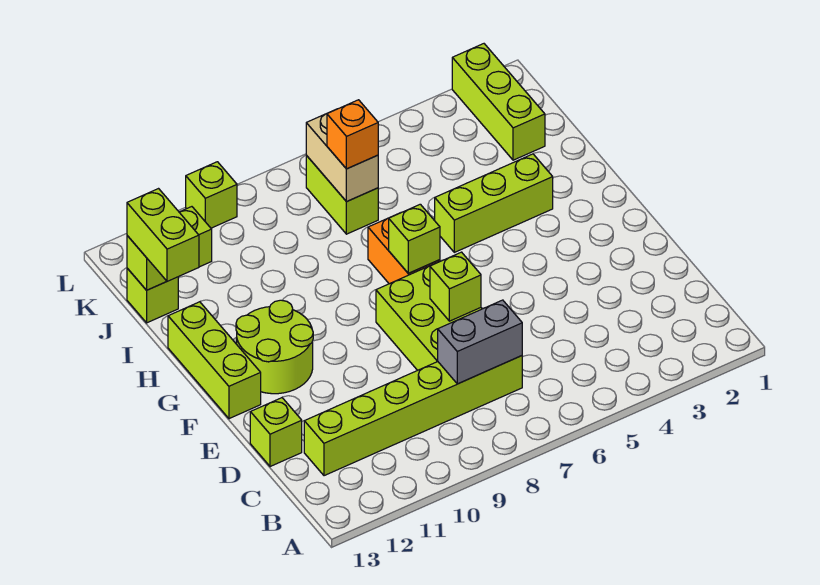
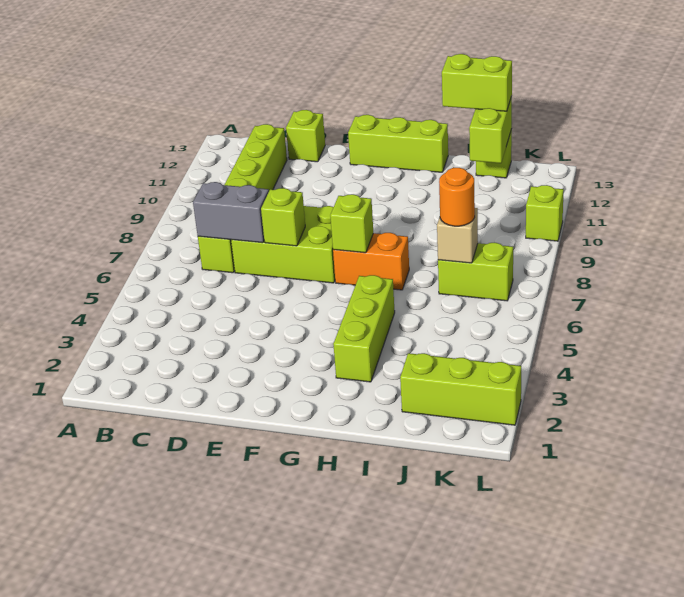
grey brick C7:C8 level 2 -> grey brick C7:D7 level 2
lime round brick F11:G12 level 1 -> none
tan brick J7:K7 level 2 -> tan brick J7 level 2
orange brick J7 level 3 -> orange round brick J7 level 3

